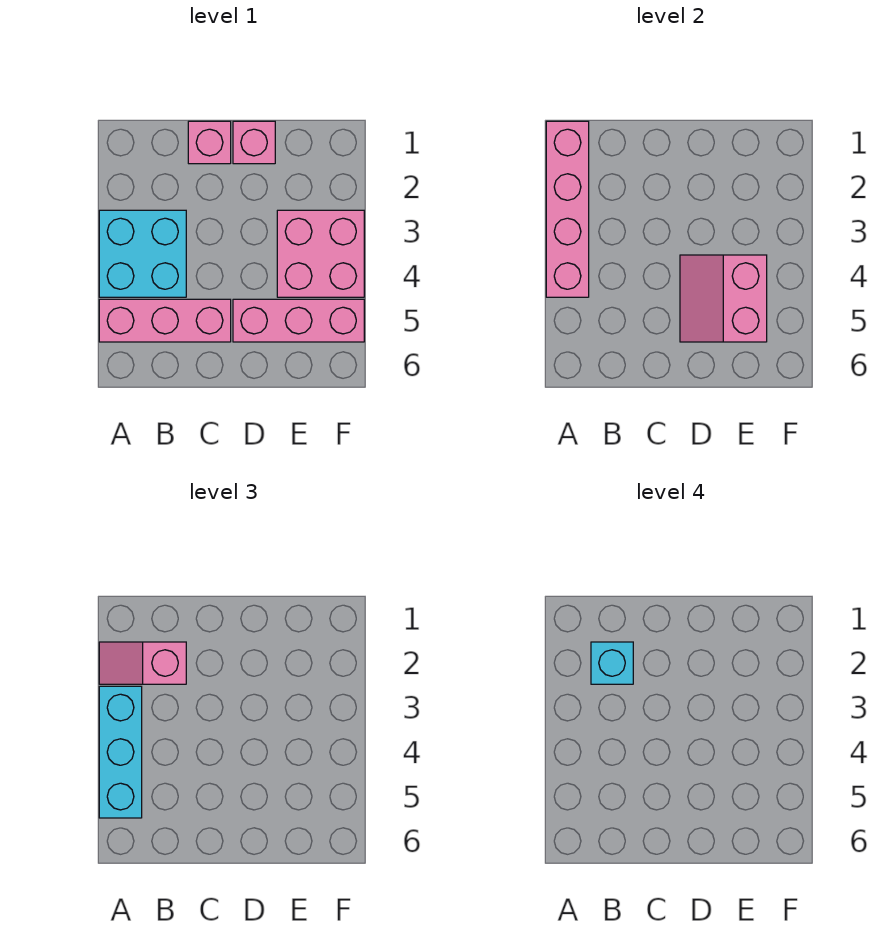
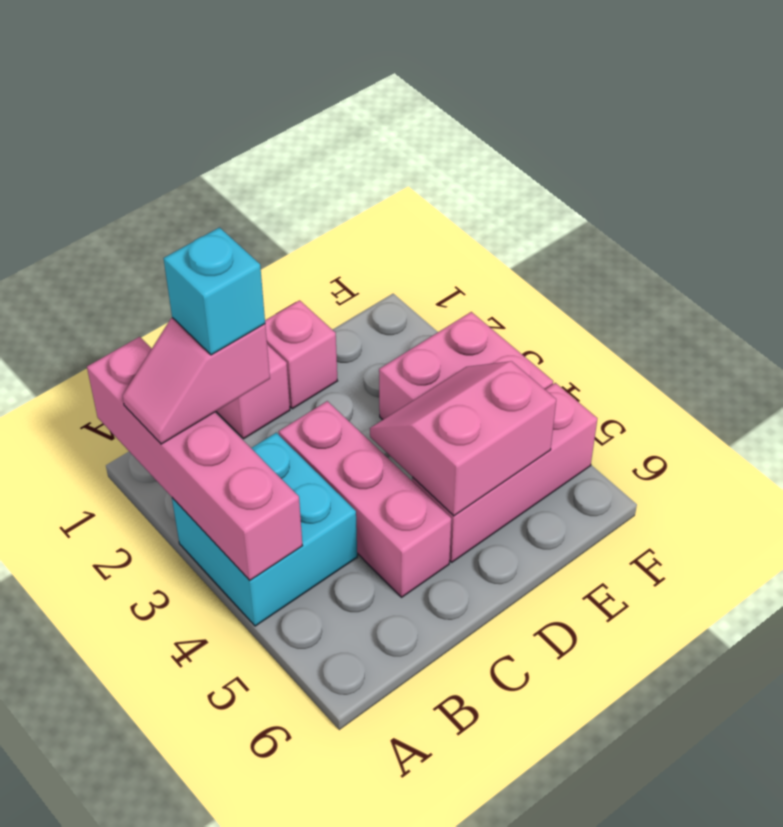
cyan brick A3:A5 level 3 -> none
pink brick A5:C5 level 1 -> pink brick C3:C5 level 1
pink slope D4:E5 level 2 top E -> pink slope D4:E5 level 2 top 5

